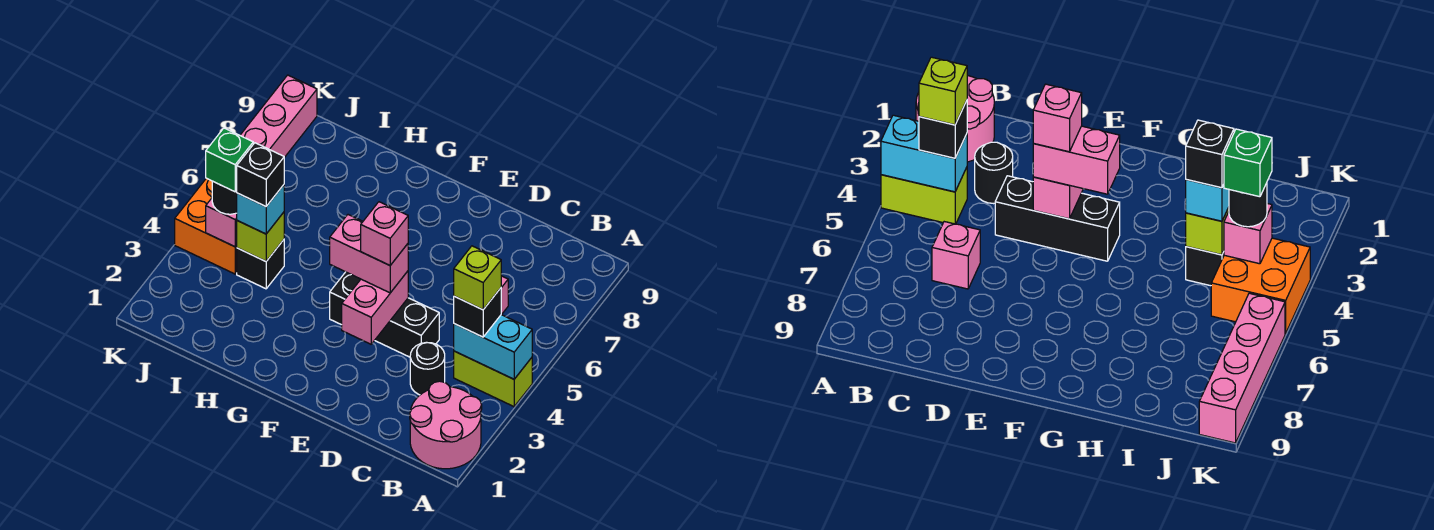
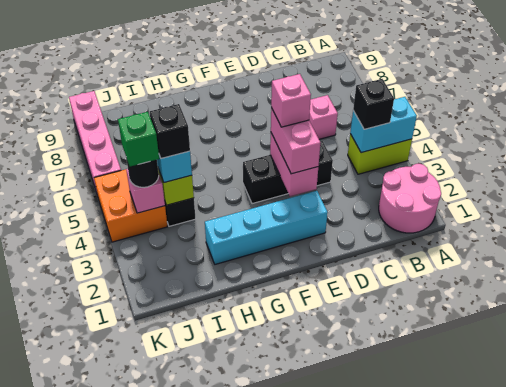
lime brick B4 level 4 -> none
black round brick C3 level 1 -> none
none -> cyan brick E2:H2 level 1
pink brick E4:F4 level 3 -> pink brick E3:E4 level 3

